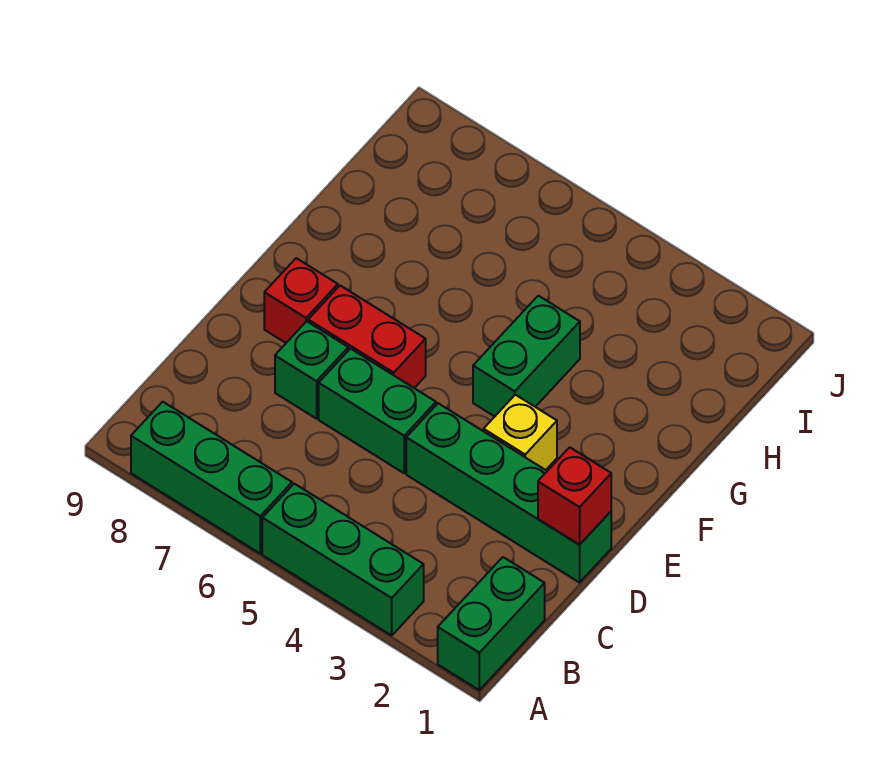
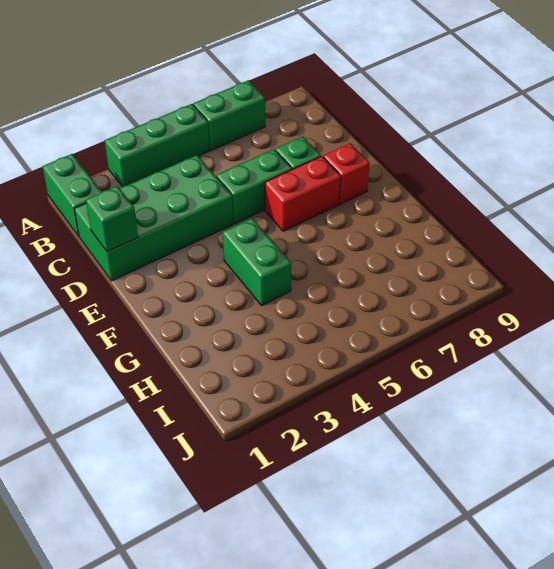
green brick A6:A8 level 1 -> green brick A6:A7 level 1
green brick D1:D4 level 1 -> green brick C1:D4 level 1
red brick D1 level 2 -> green brick D1 level 2
yellow brick E3 level 1 -> none

